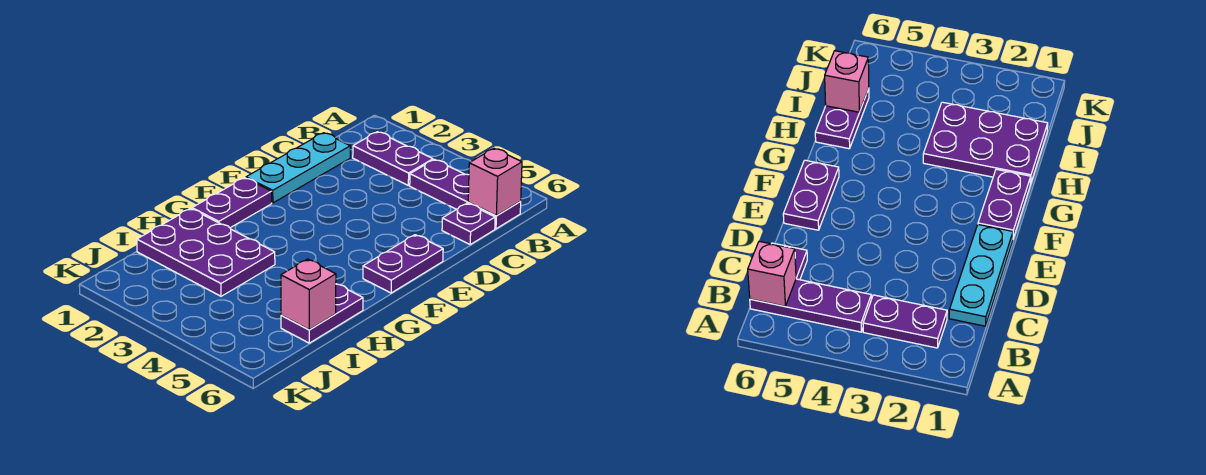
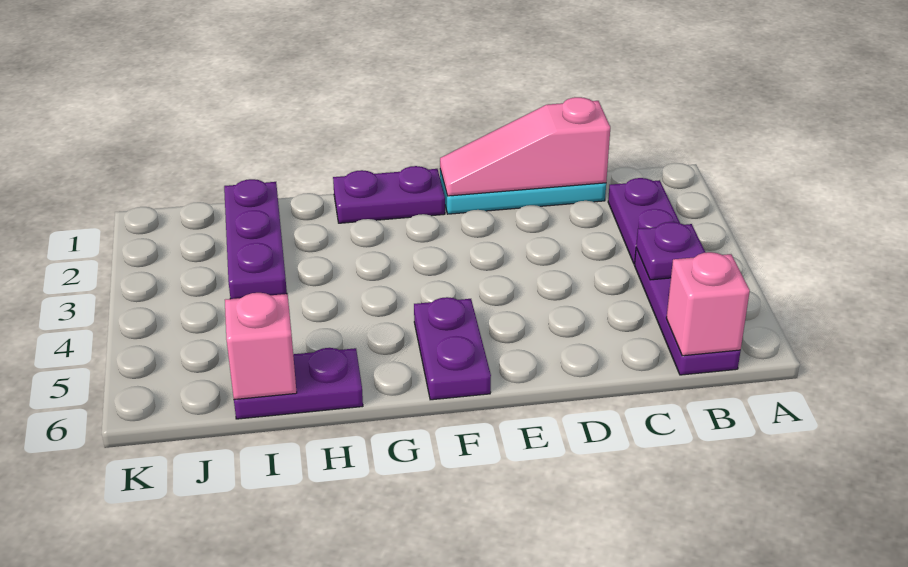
none -> pink slope C1:E1 level 2 top C
purple plate C6 level 1 -> purple plate B4 level 2
purple plate E6:F6 level 1 -> purple plate F5:F6 level 1
purple plate H1:I3 level 1 -> purple plate I1:I3 level 1

